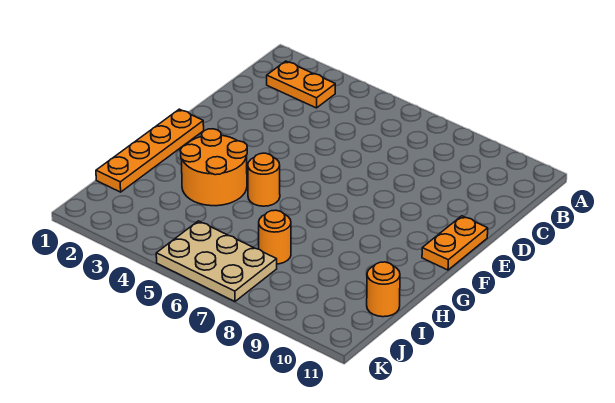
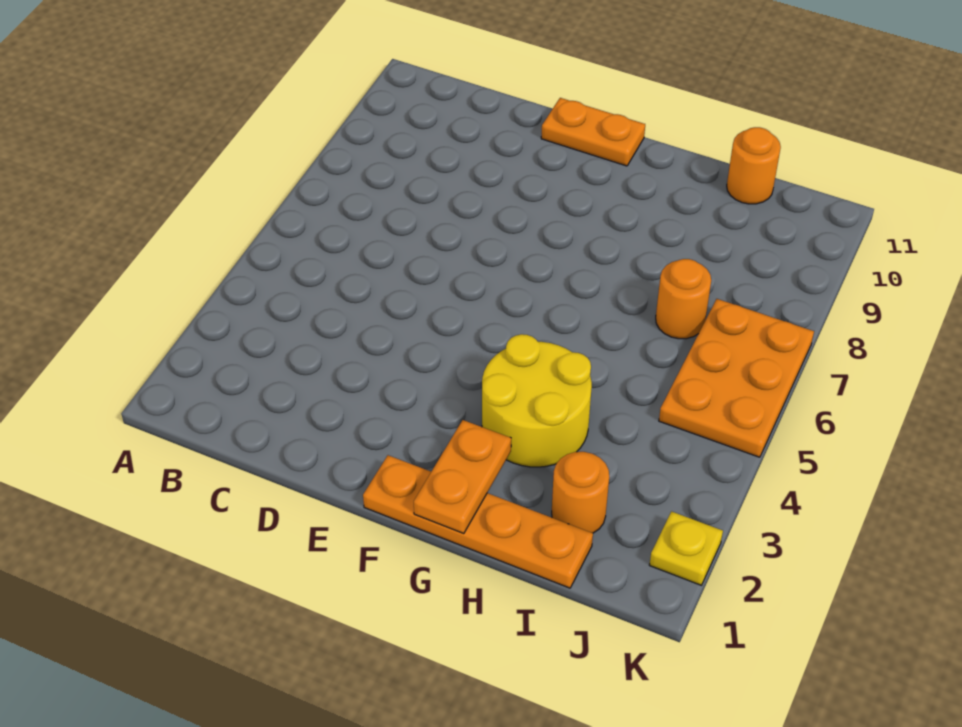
orange plate B2:B3 level 1 -> orange plate G1:G2 level 2
orange round brick G3:H4 level 1 -> yellow round brick G3:H4 level 1
orange round brick G5 level 1 -> orange round brick I2 level 1
tan plate J5:K7 level 1 -> orange plate J5:K7 level 1
none -> yellow plate K2 level 1

